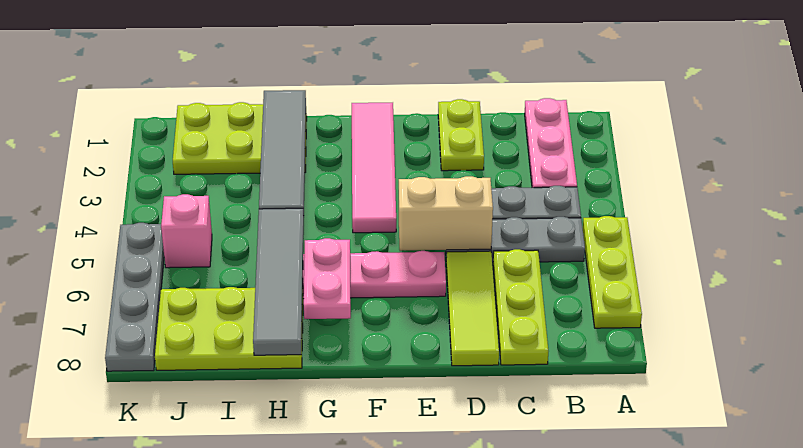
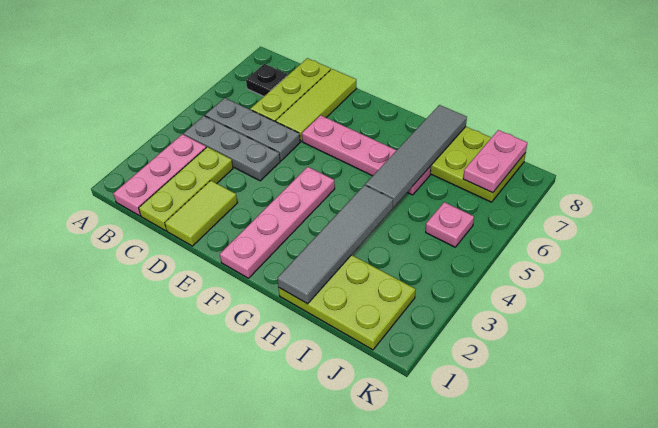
lime plate A5:A7 level 1 -> lime plate C1:C3 level 1
none -> black plate B7 level 1
lime plate D1:D2 level 1 -> lime tile D1:D2 level 1
tan brick D5:E5 level 2 -> none
pink tile F1:F4 level 1 -> pink plate F1:F4 level 1
pink plate G6:G7 level 2 -> pink plate J7:J8 level 2
pink brick J5 level 1 -> pink plate J5 level 1
grey plate K5:K8 level 1 -> none

